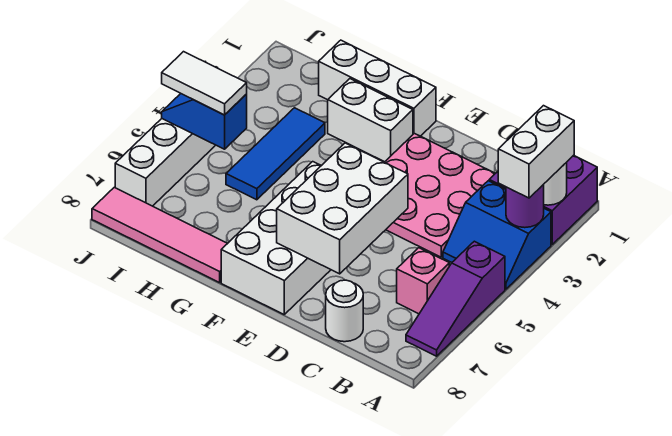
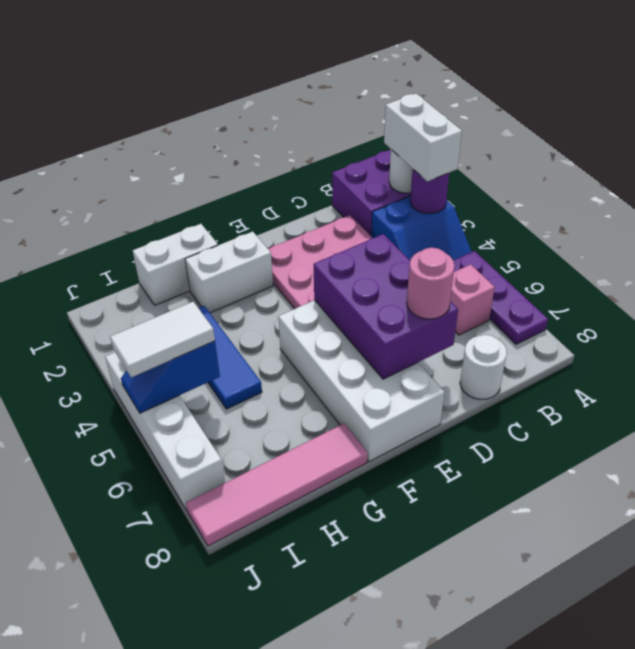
purple slope A5:A7 level 1 top 5 -> purple plate A5:A7 level 1
white brick D5:E7 level 2 -> purple brick D5:E7 level 2
none -> pink round brick D7 level 3
white brick F1:H1 level 1 -> white brick G1:H1 level 1

